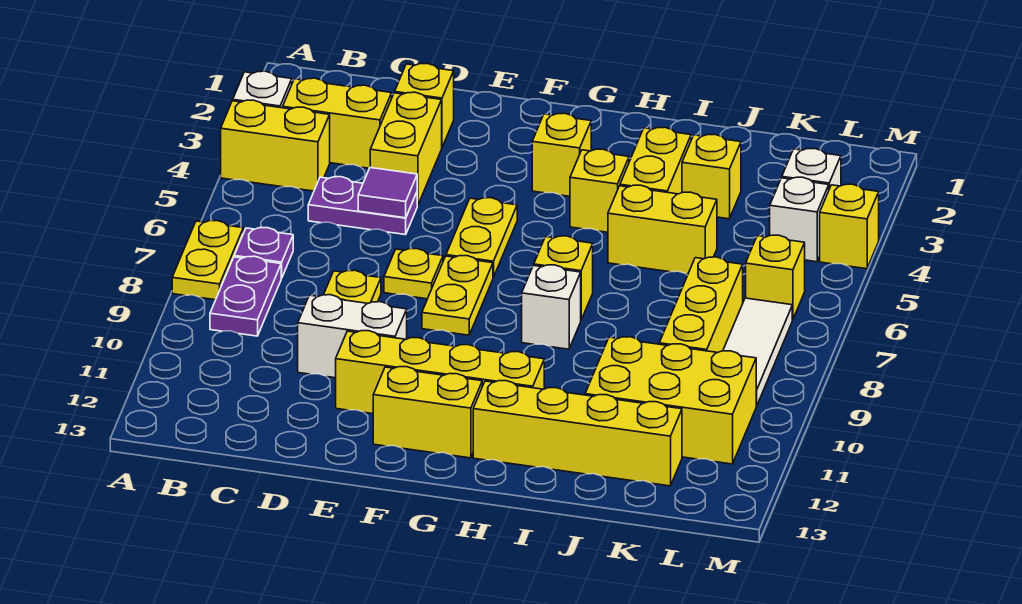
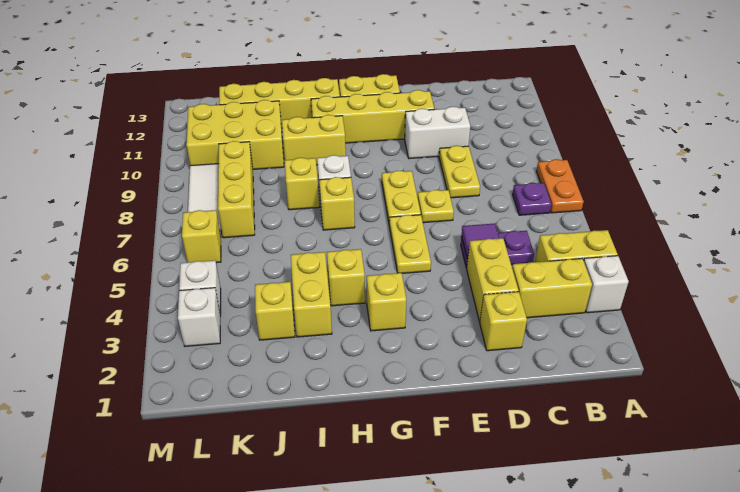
yellow plate A7:A8 level 1 -> orange plate A7:A8 level 1
purple plate B8:B9 level 1 -> none
yellow brick I5:J5 level 1 -> yellow brick H10:I10 level 1
yellow brick M4 level 1 -> yellow brick I8 level 1

